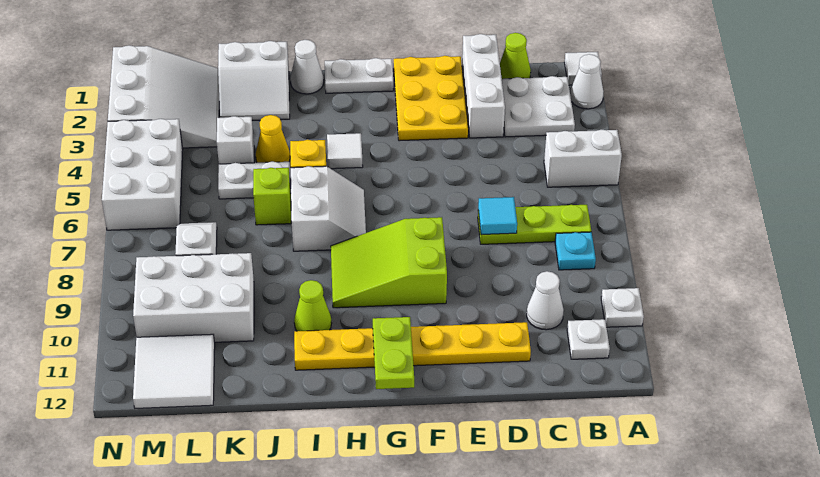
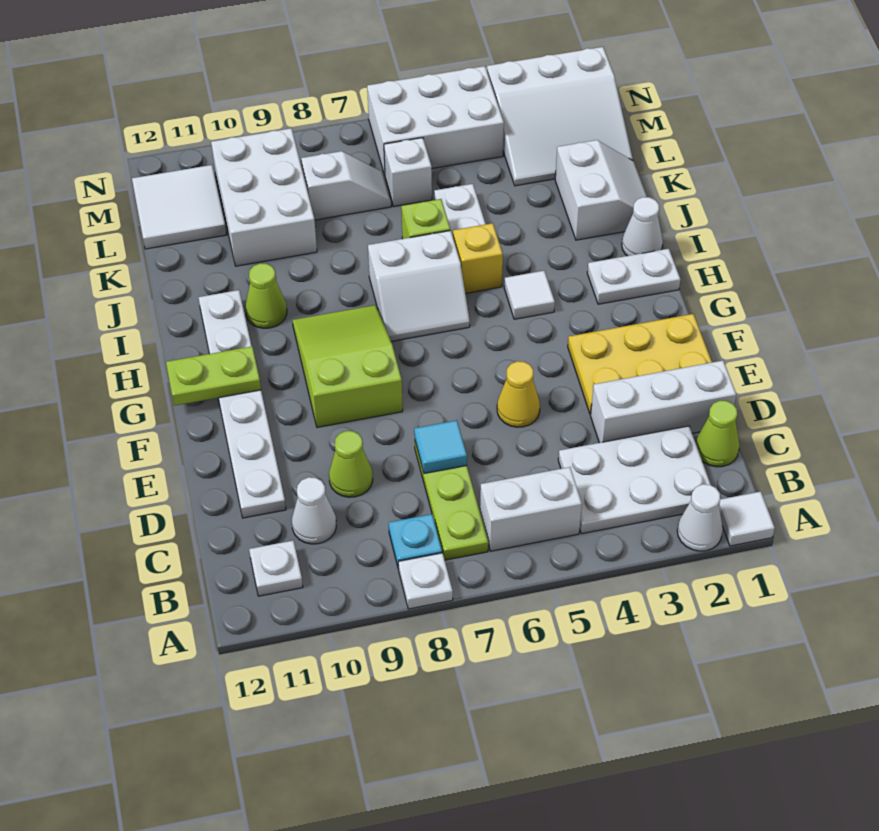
white brick A5:B5 level 1 -> white brick B5:B6 level 1
white plate A10 level 1 -> white plate A8 level 1
white plate B2:C3 level 1 -> white plate B2:C4 level 1
none -> lime cone D9 level 1
yellow plate D11:I11 level 1 -> white plate D11:I11 level 1
white plate G1:H1 level 1 -> white plate H1:H2 level 1
white slope J1:K2 level 1 top 1 -> white slope J1:K2 level 1 top 2
yellow cone J4 level 1 -> yellow cone E5 level 1
white brick K4 level 1 -> white brick L6 level 1

